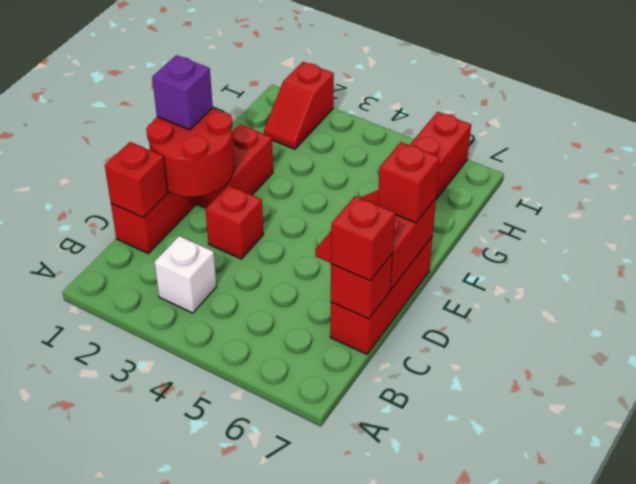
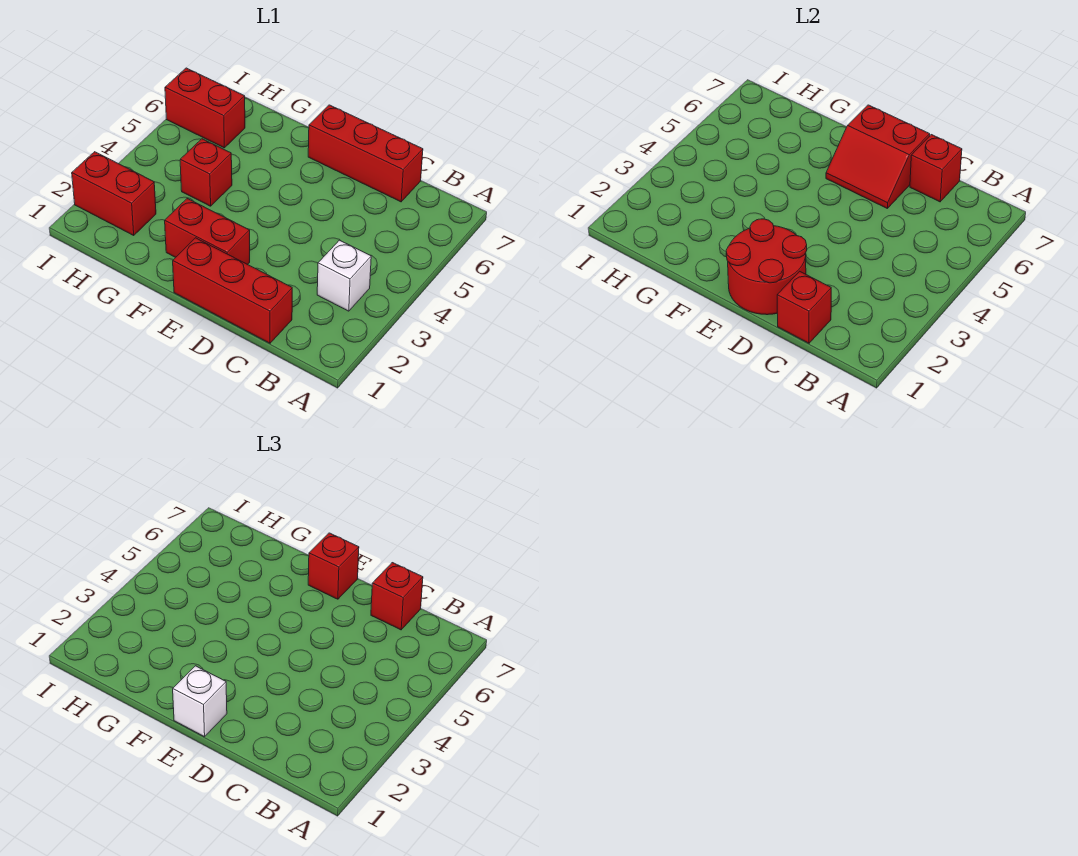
red brick D3 level 1 -> red brick G4 level 1
purple brick E1 level 3 -> white brick E1 level 3
red slope H2:I2 level 1 top I -> red brick H2:I2 level 1

